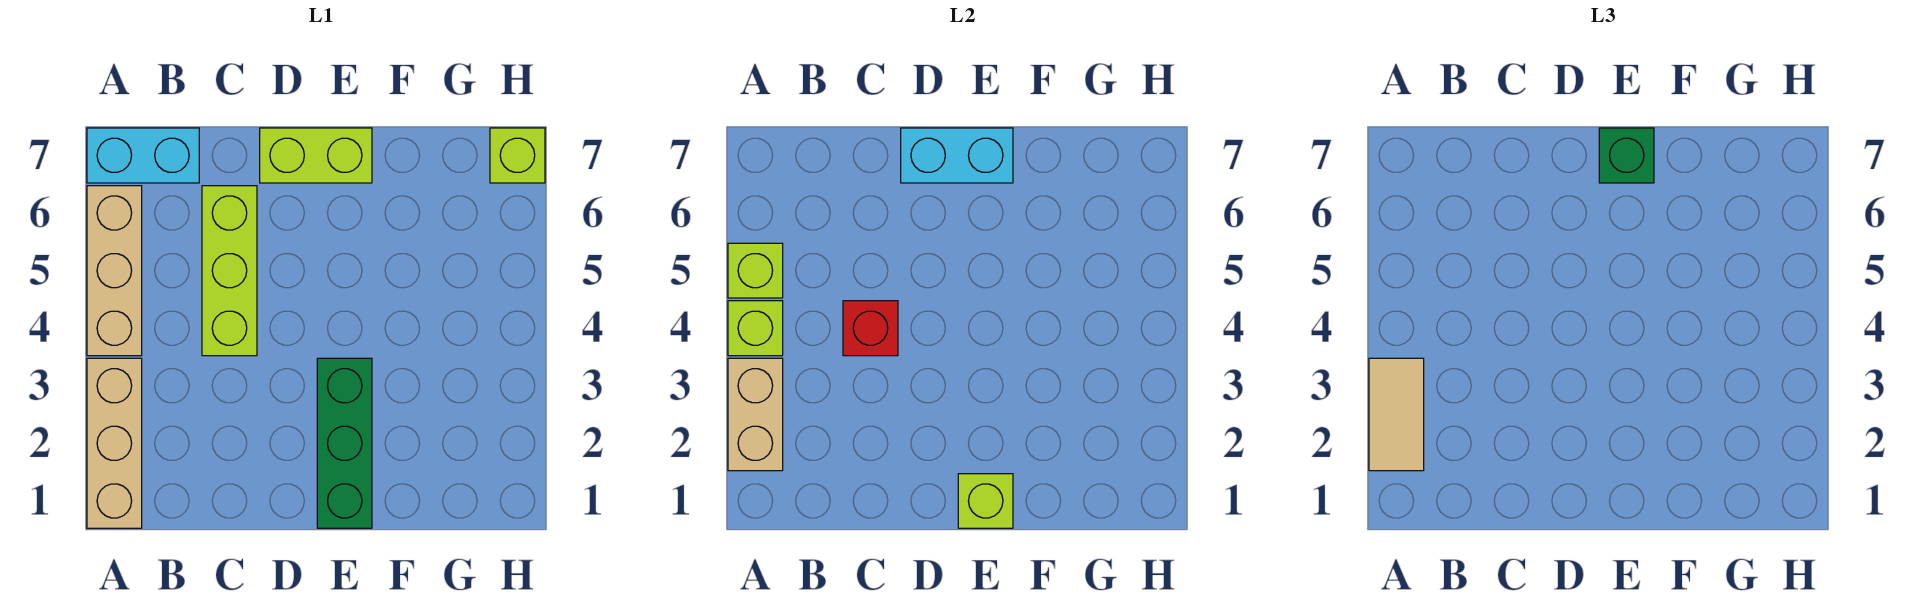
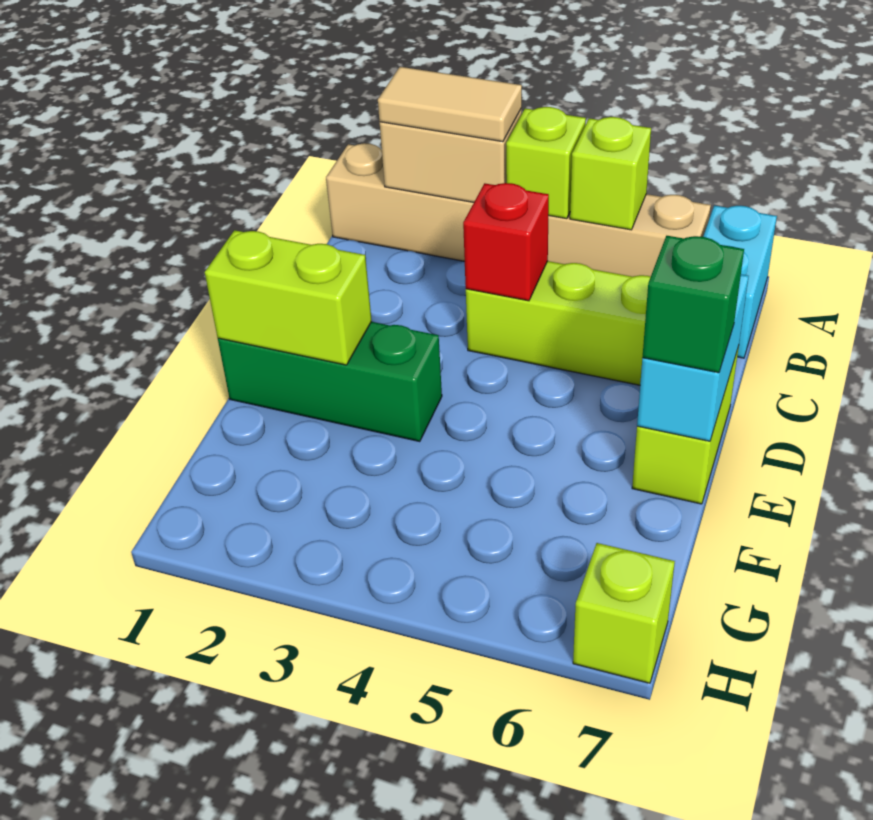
lime brick E1 level 2 -> lime brick E1:E2 level 2

